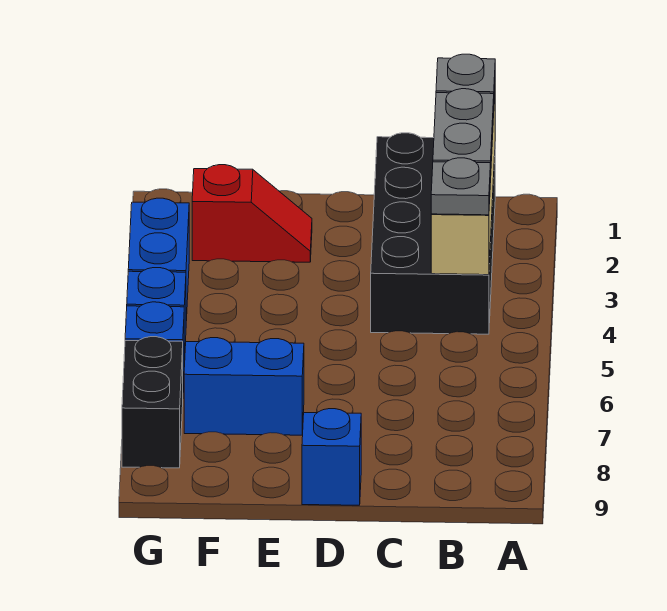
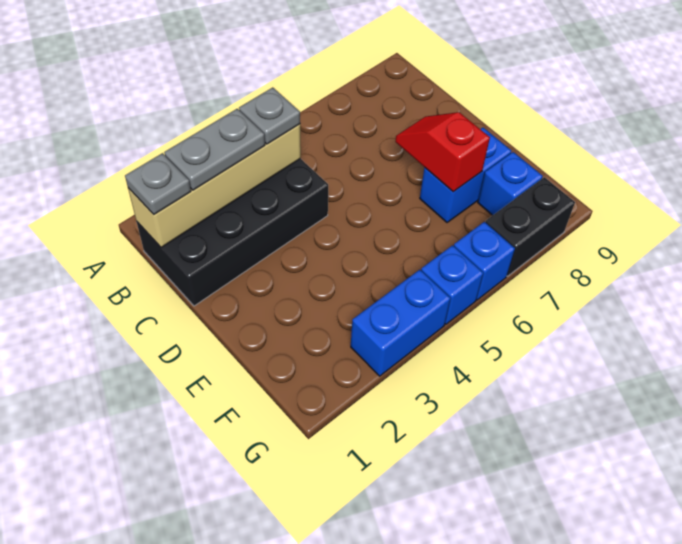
blue brick D9 level 1 -> blue brick F8 level 1
red slope E2:F2 level 1 top F -> red slope D7:E7 level 2 top E
blue brick E7:F7 level 1 -> blue brick E7:E8 level 1

